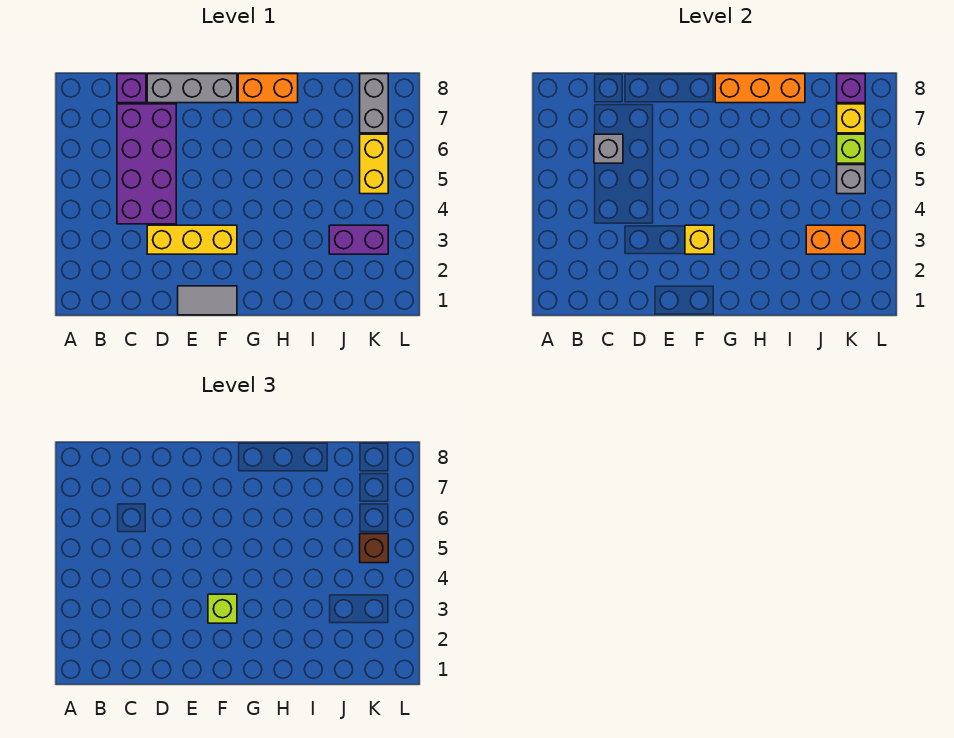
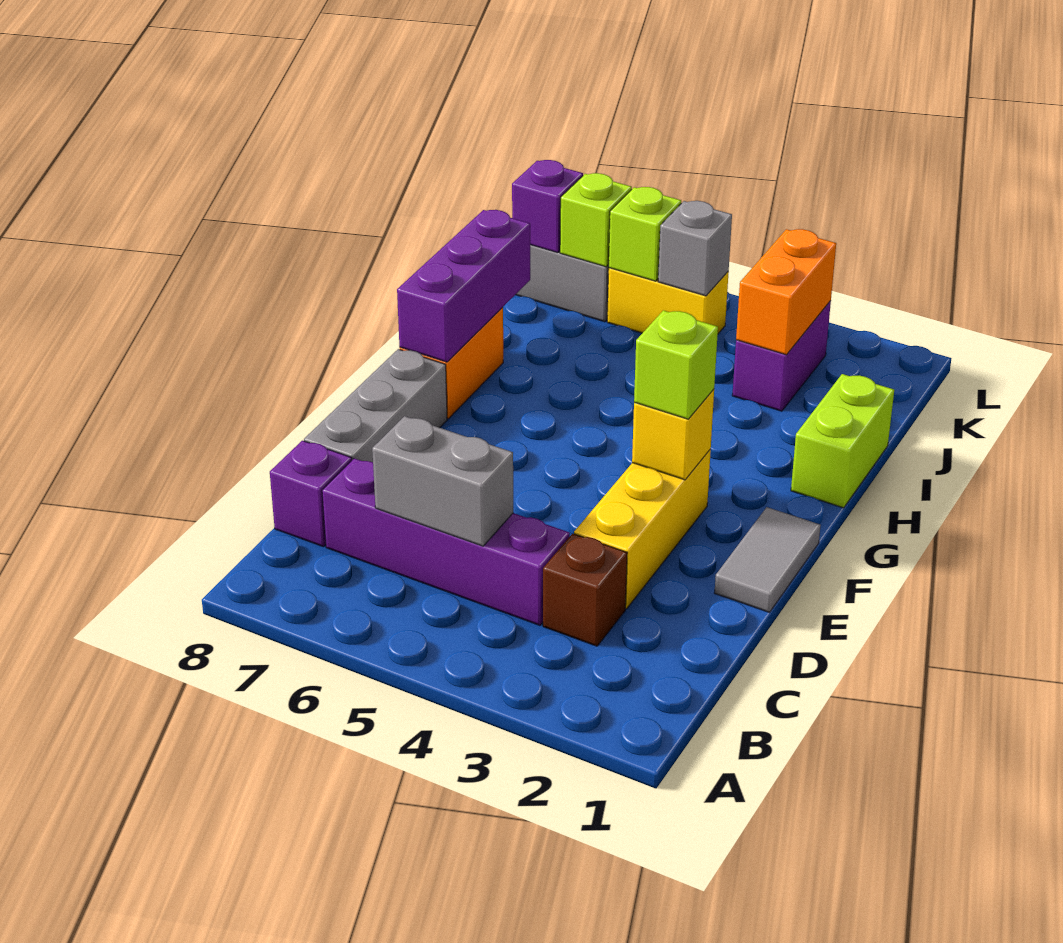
purple brick C4:D7 level 1 -> purple brick C4:C7 level 1
grey brick C6 level 2 -> grey brick C5:C6 level 2
orange brick G8:I8 level 2 -> purple brick G8:I8 level 2
none -> lime brick H1:I1 level 1
brown brick K5 level 3 -> brown brick C3 level 1
yellow brick K7 level 2 -> lime brick K7 level 2

